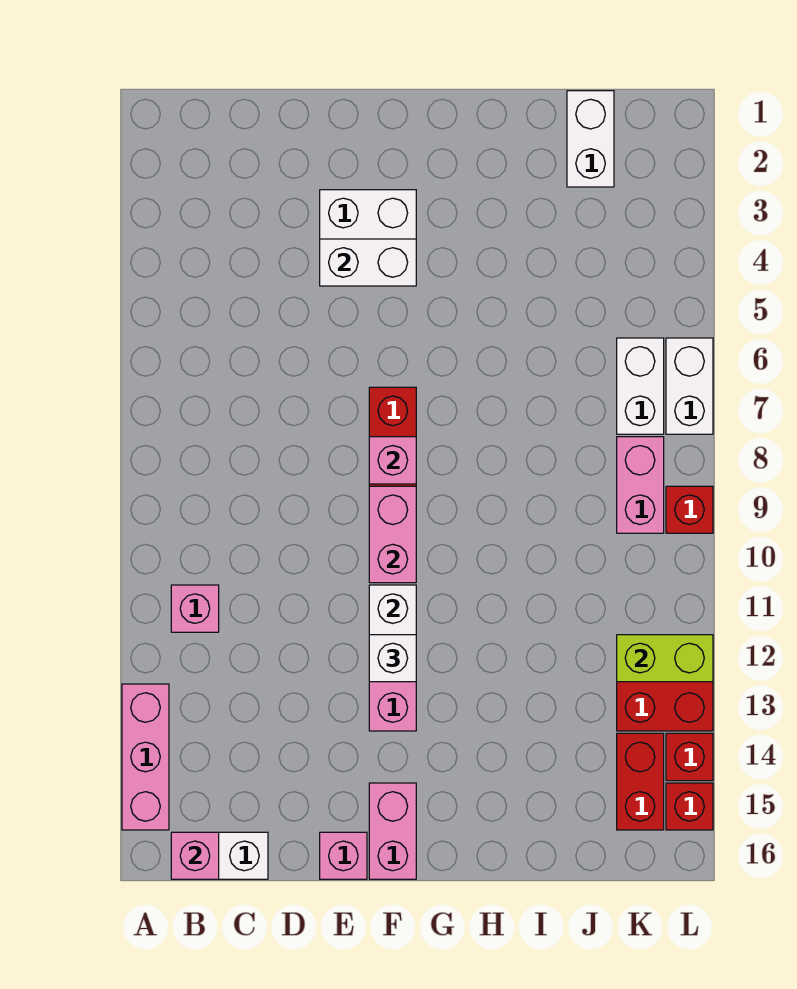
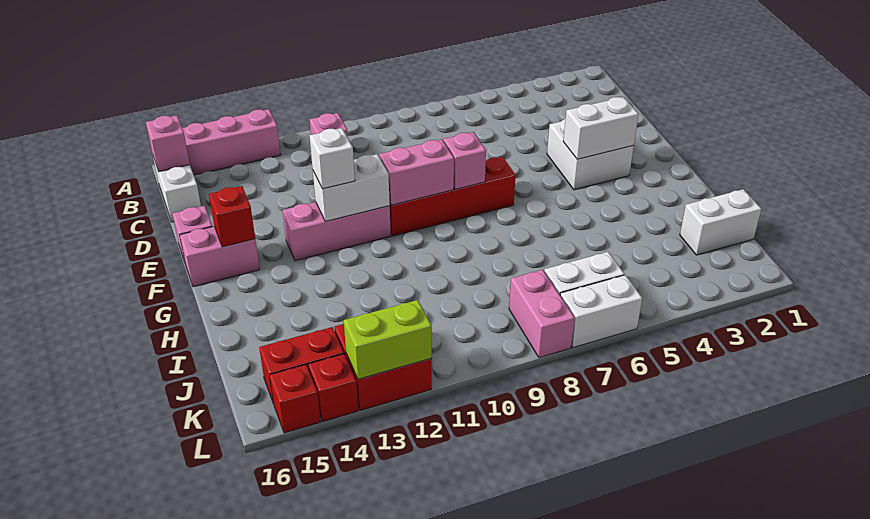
white brick E4:F4 level 2 -> white brick F3:F4 level 2
pink brick K8:K9 level 1 -> pink brick K8:L8 level 1
lime brick K12:L12 level 2 -> lime brick L12:L13 level 2
red brick L9 level 1 -> red brick F15 level 2

